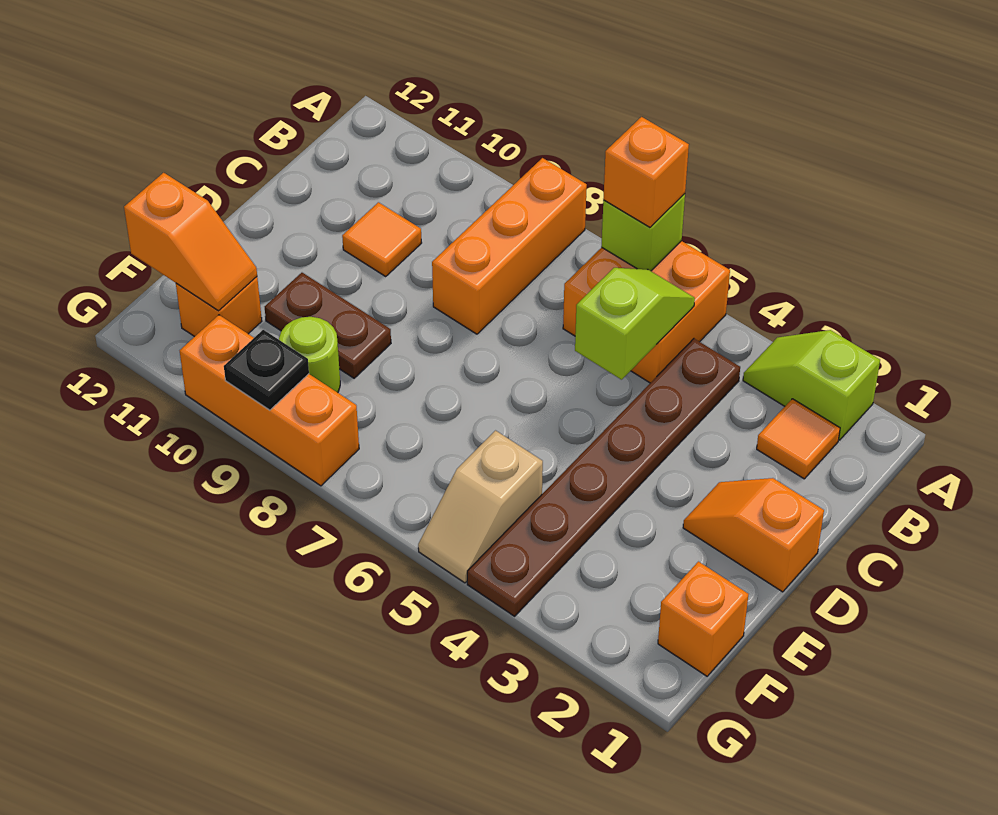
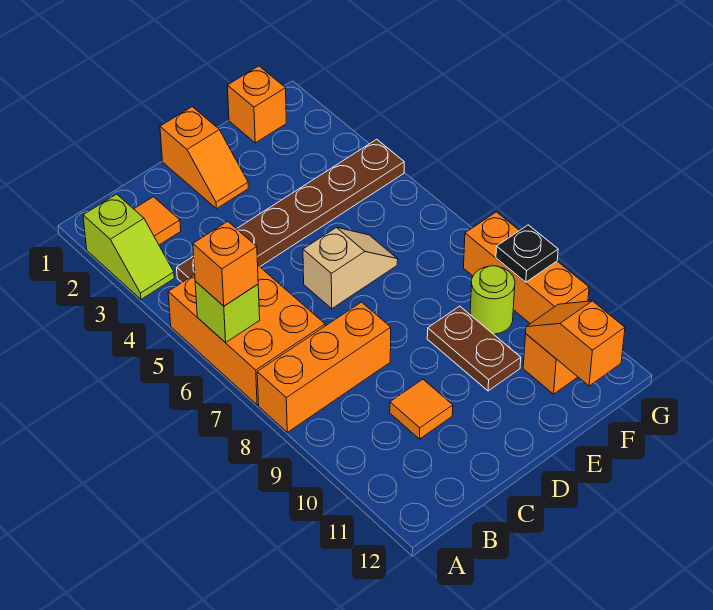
orange brick A5:B6 level 1 -> orange brick A5:B7 level 1
lime slope B5:C5 level 2 top C -> none
tan slope F5:G5 level 1 top F -> tan slope D6:E6 level 1 top D

